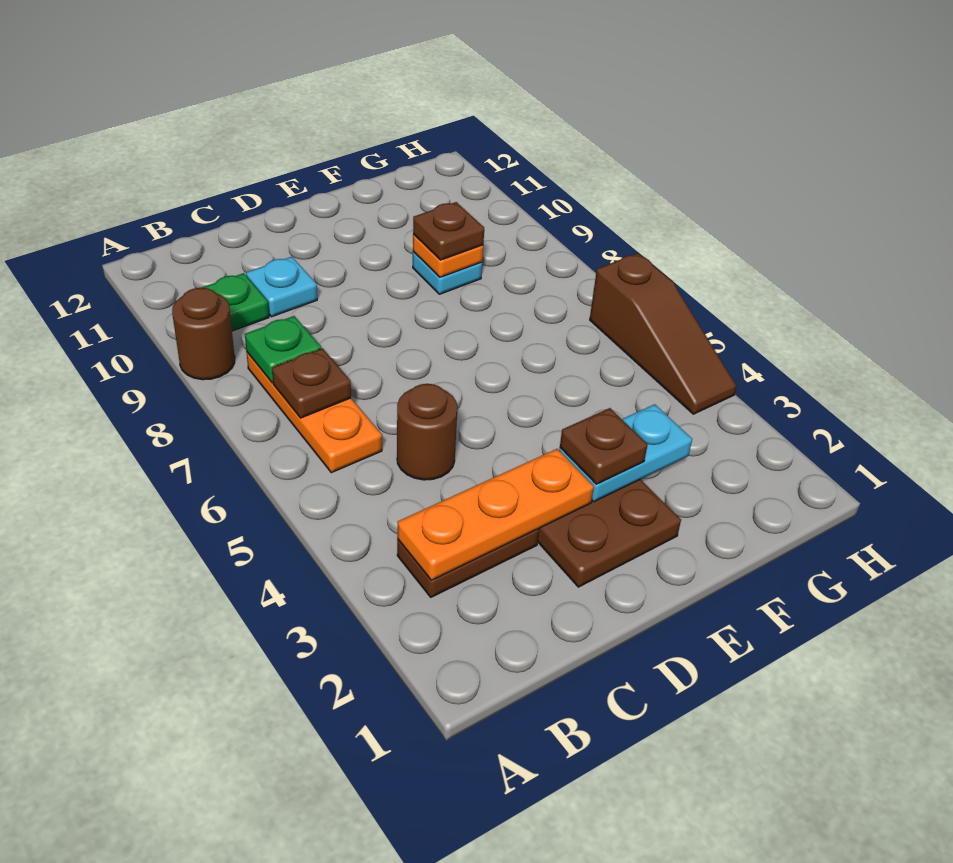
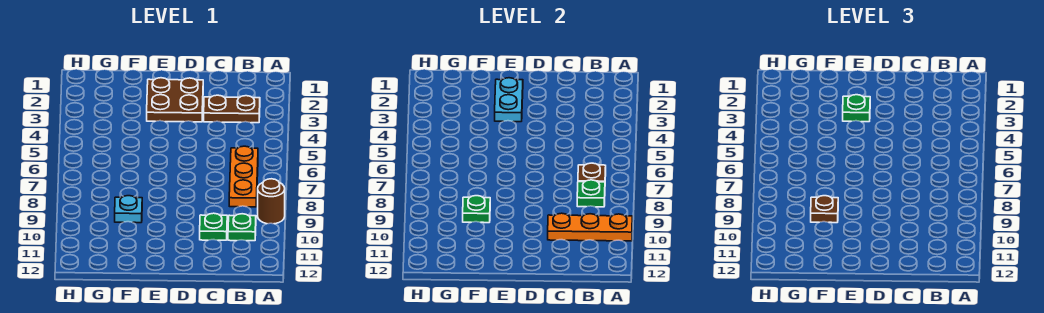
orange plate B3:D3 level 2 -> orange plate A10:C10 level 2
brown round brick C5 level 1 -> none
cyan plate C10 level 1 -> green plate C10 level 1
cyan plate E3:F3 level 2 -> cyan plate E2:E3 level 2
brown plate E3 level 3 -> green plate E3 level 3
orange plate F9 level 2 -> green plate F9 level 2
brown slope H4:H6 level 1 top 6 -> none

